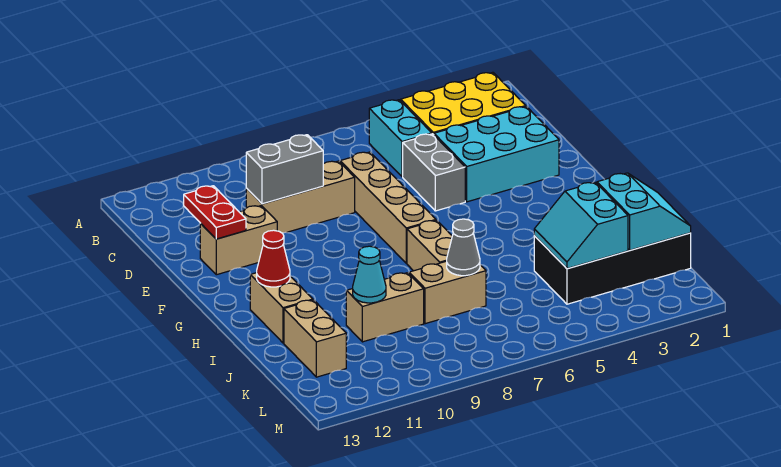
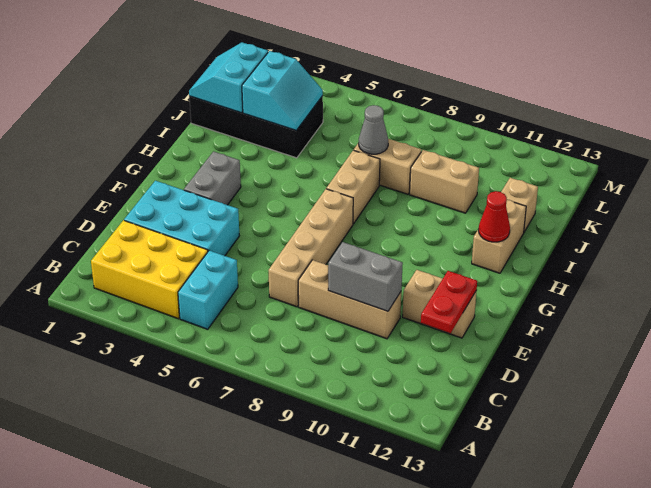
grey brick D5:E5 level 1 -> grey brick F3:G3 level 1
cyan cone J10 level 2 -> none
tan brick J12:K12 level 1 -> tan brick J12 level 1

